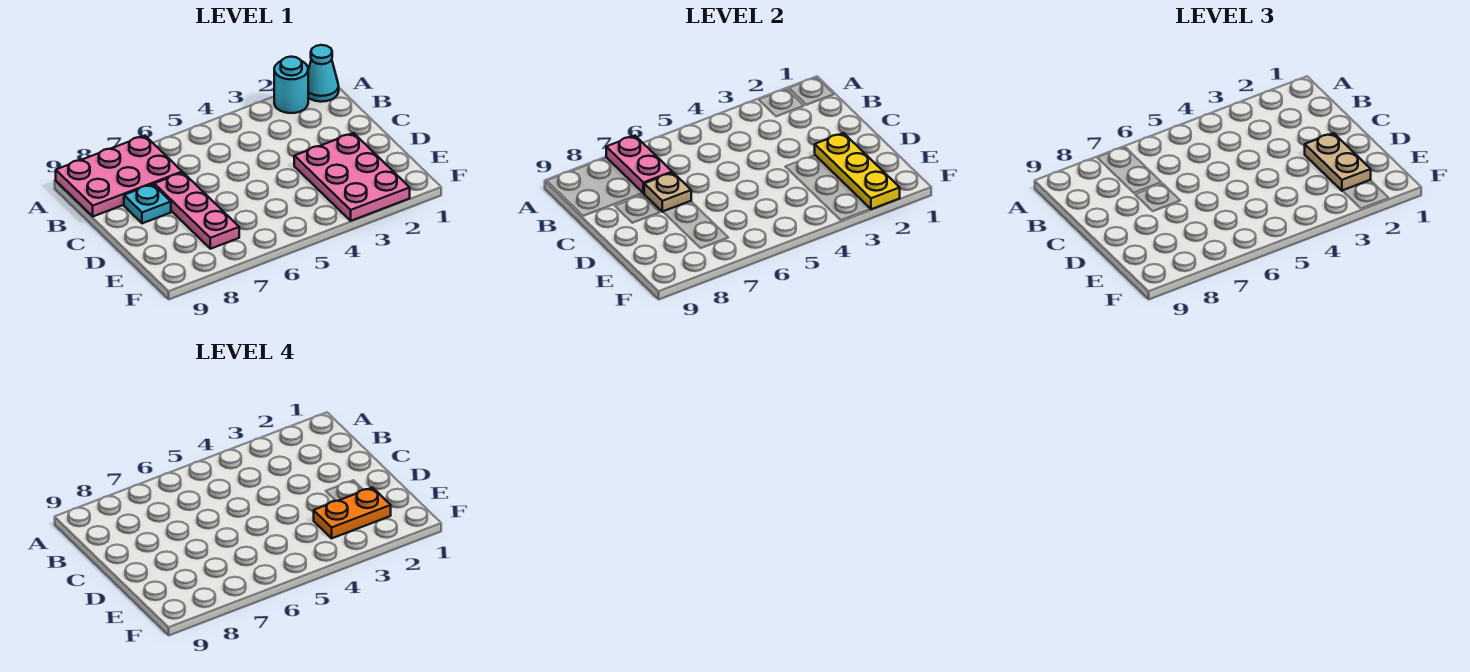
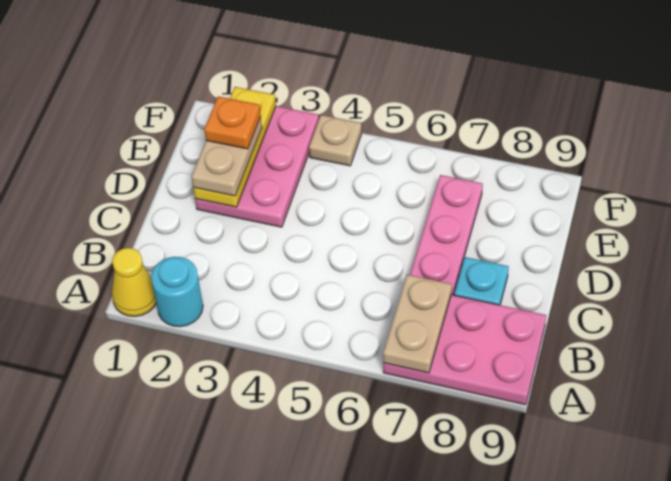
cyan cone A1 level 1 -> yellow cone A1 level 1
pink plate A7:B7 level 2 -> tan plate A7:B7 level 2
tan plate C7 level 2 -> tan plate F4 level 1
orange plate E2:E3 level 4 -> orange plate E2 level 4

